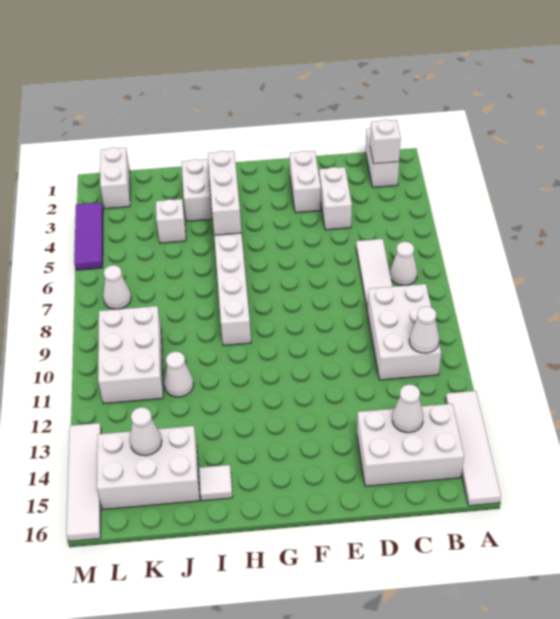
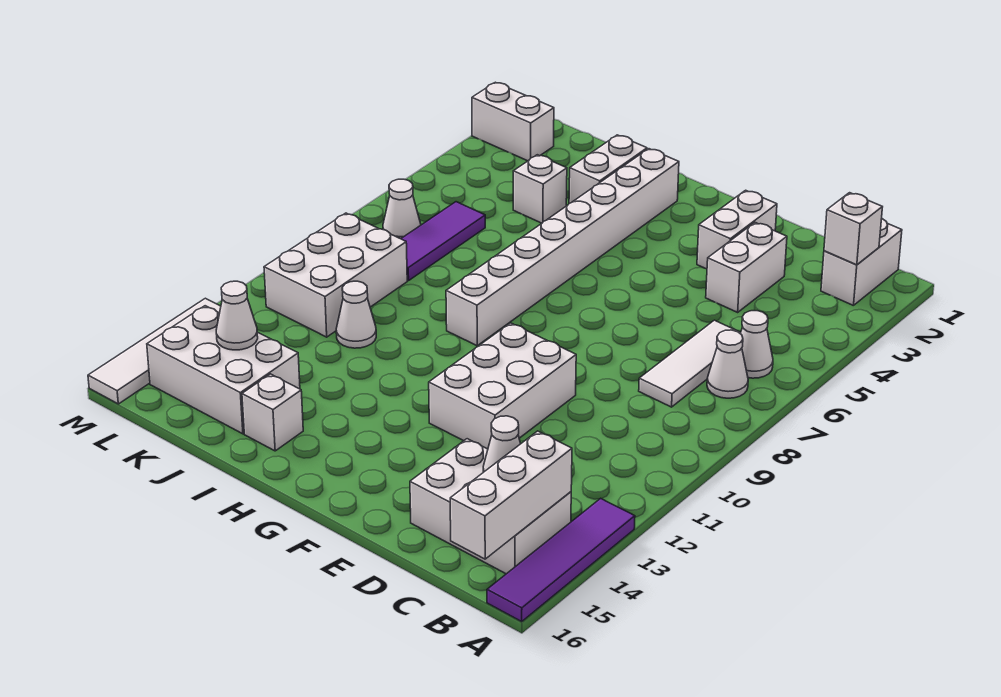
white tile A13:A16 level 1 -> purple tile A13:A16 level 1
white brick B9:C11 level 1 -> white brick E10:F12 level 1
white cone B11 level 2 -> white cone B6 level 1
white brick H3:H5 level 2 -> white brick B14:B16 level 2
white tile I15 level 1 -> white brick I15 level 1
white brick L1:L2 level 1 -> white brick L2:M2 level 1
purple tile M3:M5 level 1 -> purple tile K6:K8 level 1

